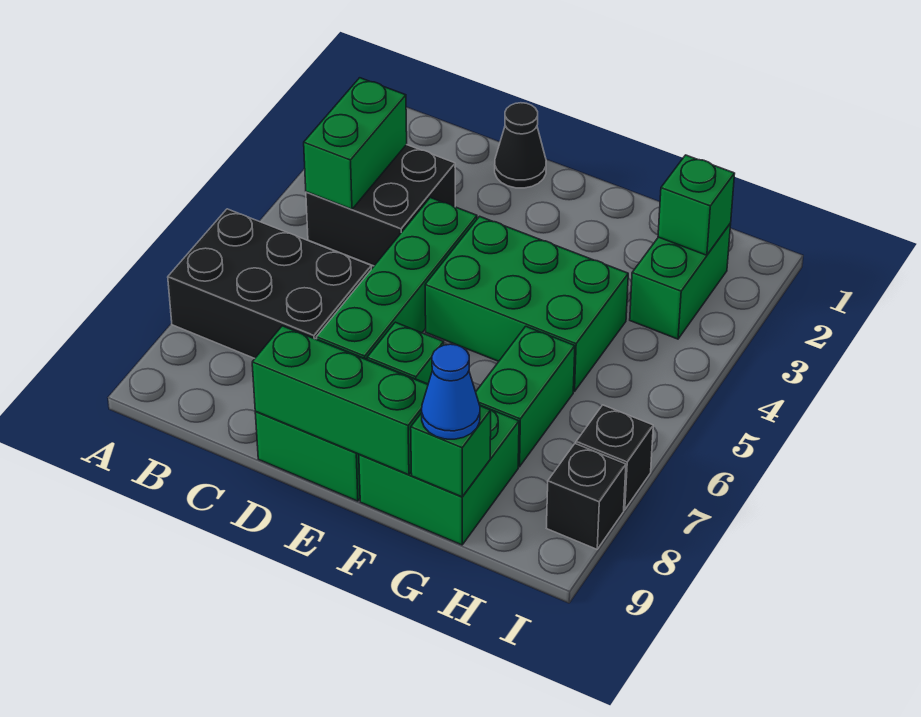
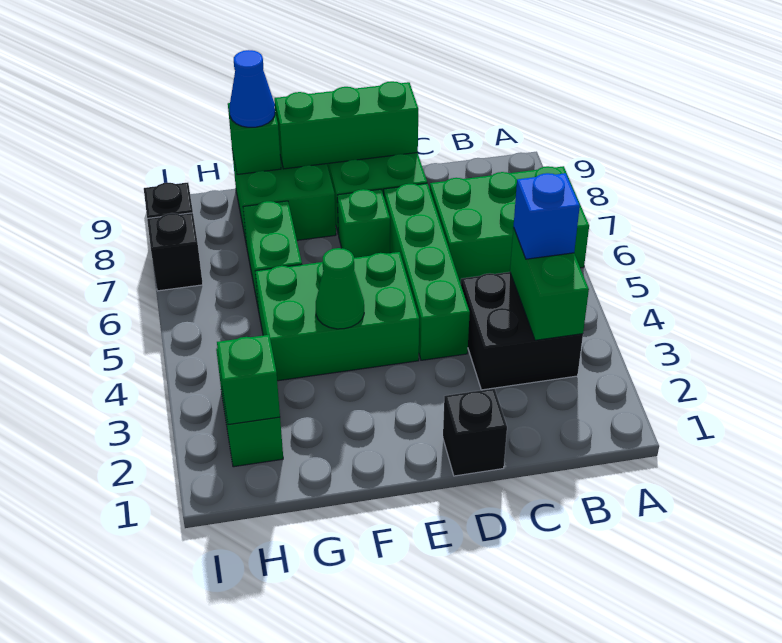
black brick A6:C7 level 1 -> green brick A6:C7 level 1
none -> blue brick B4 level 3
black cone D1 level 1 -> black brick D1 level 1
none -> green cone F4 level 2

